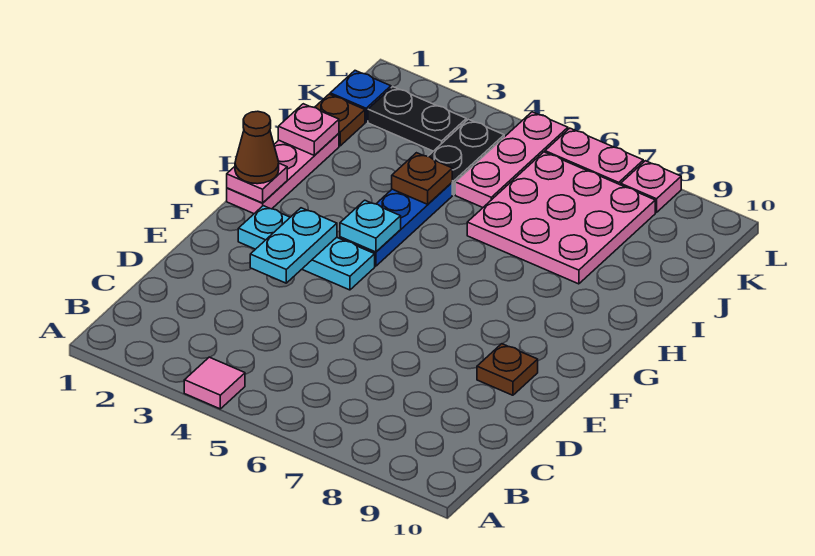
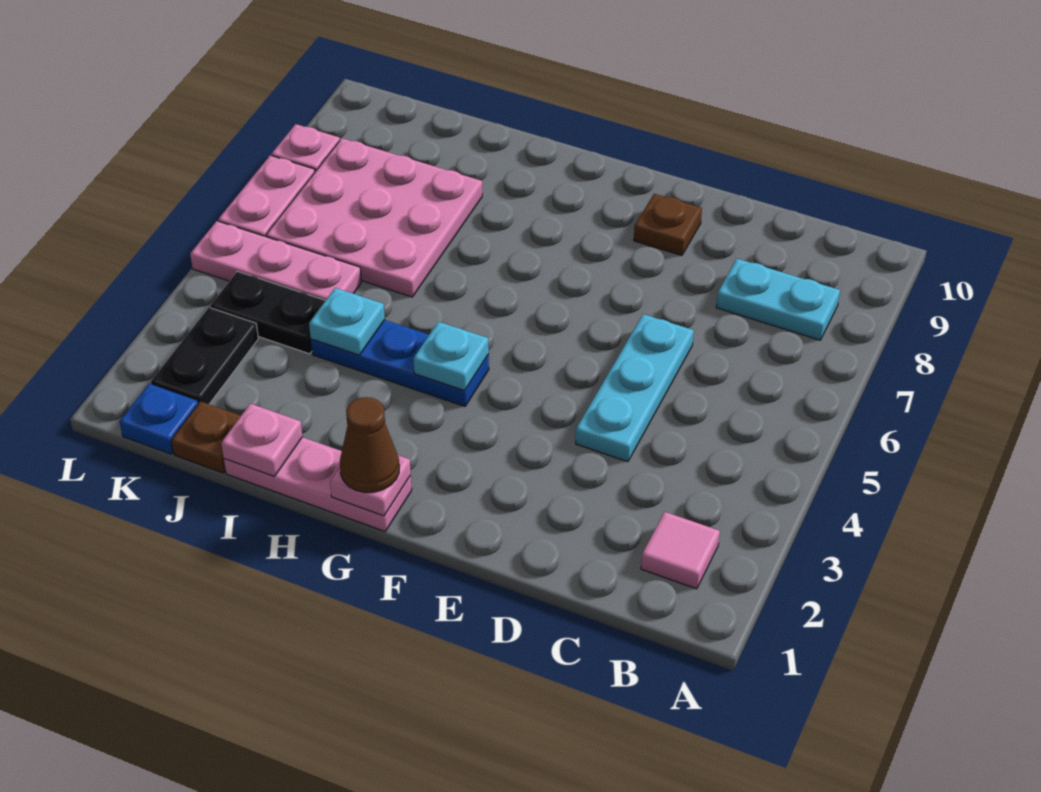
pink tile A4 level 1 -> pink tile B2 level 1
cyan plate E3:F3 level 2 -> cyan plate B8:C8 level 1
cyan plate F2:F4 level 1 -> cyan plate D4:D6 level 1
brown plate I4 level 2 -> cyan plate I4 level 2

